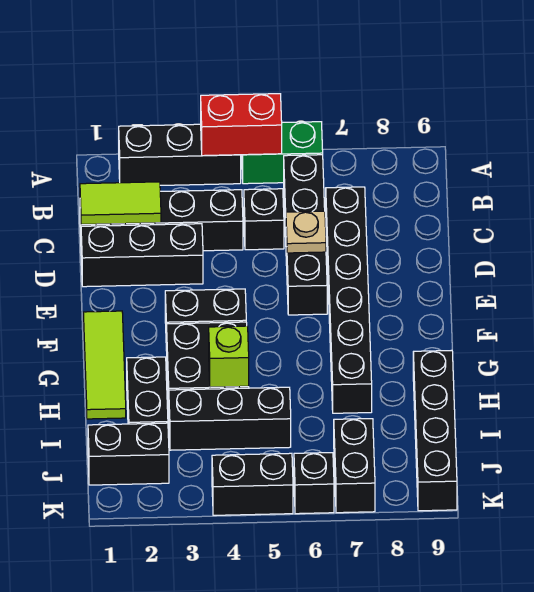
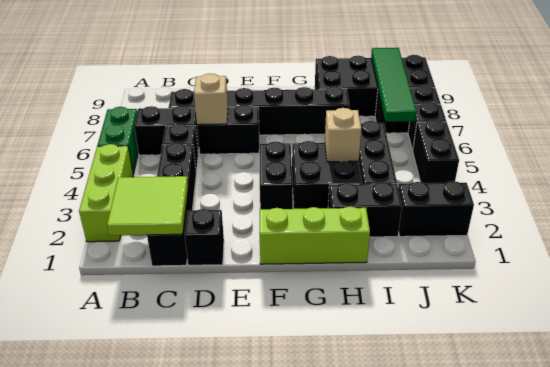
black brick A2:A4 level 1 -> lime brick A2:A4 level 1
red brick A4:A5 level 2 -> none
lime tile C1:C2 level 2 -> lime tile B1:C2 level 2
black brick D1:D3 level 1 -> black brick D1 level 1
tan plate D6 level 2 -> tan brick D6 level 2
lime tile F1:H1 level 1 -> lime brick F1:H1 level 1
lime brick H4 level 2 -> tan brick H4 level 2
black brick H9:K9 level 1 -> black brick H8:K9 level 1
black brick J1:J2 level 1 -> black brick J2:K2 level 1
none -> green tile J6:J9 level 2

